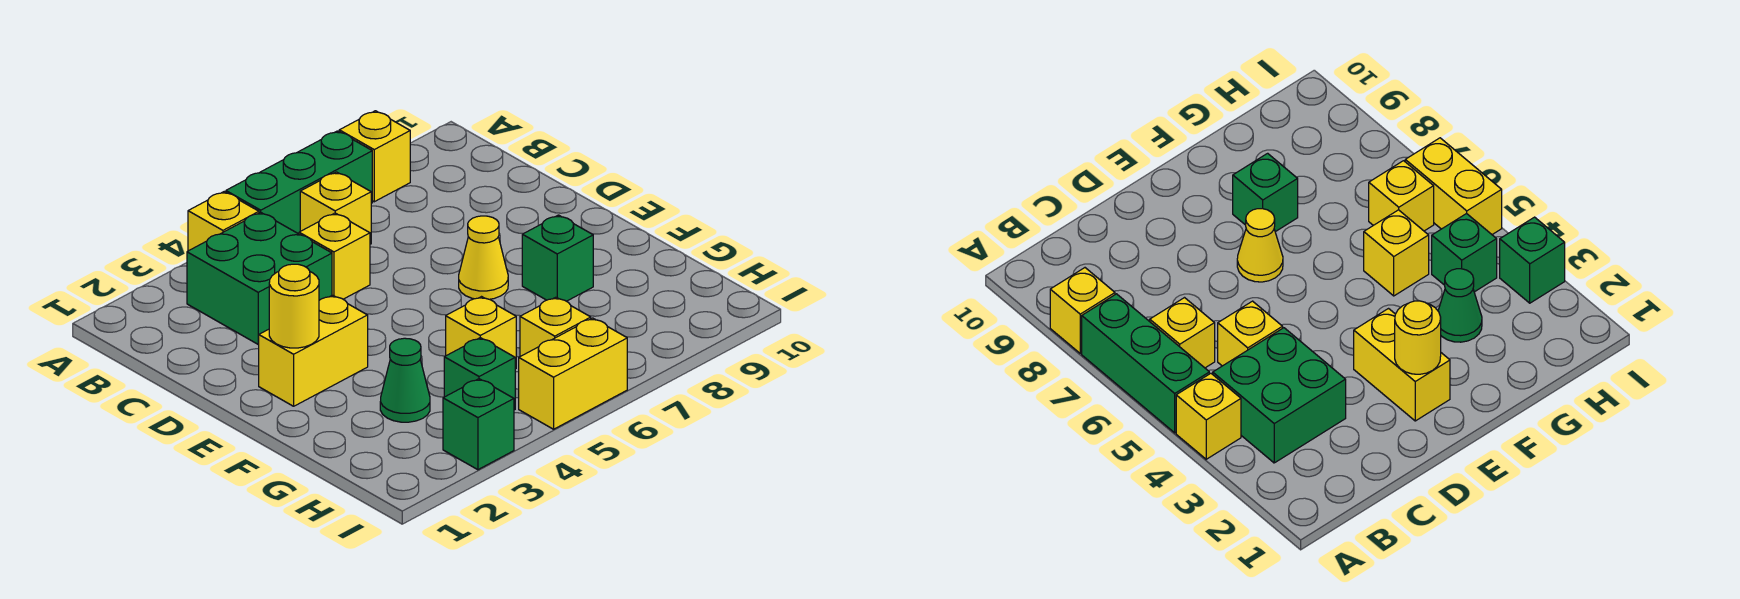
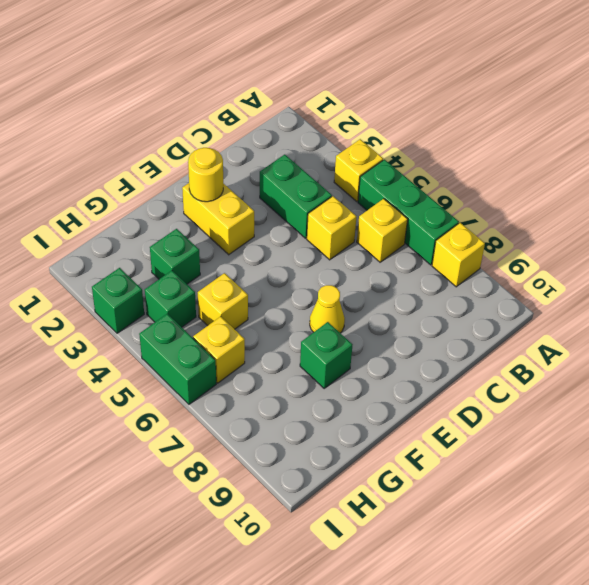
green brick B3:C4 level 1 -> green brick C3:C4 level 1
green cone G3 level 1 -> green brick G3 level 1
yellow brick I5:I6 level 1 -> green brick I5:I6 level 1

